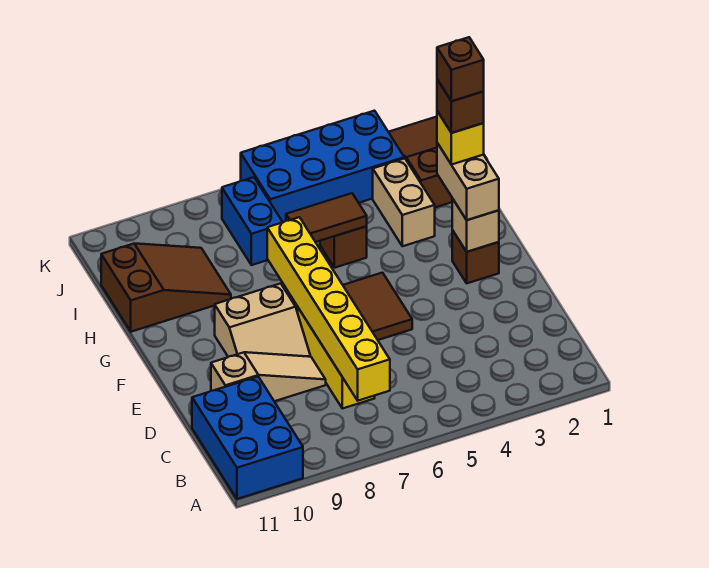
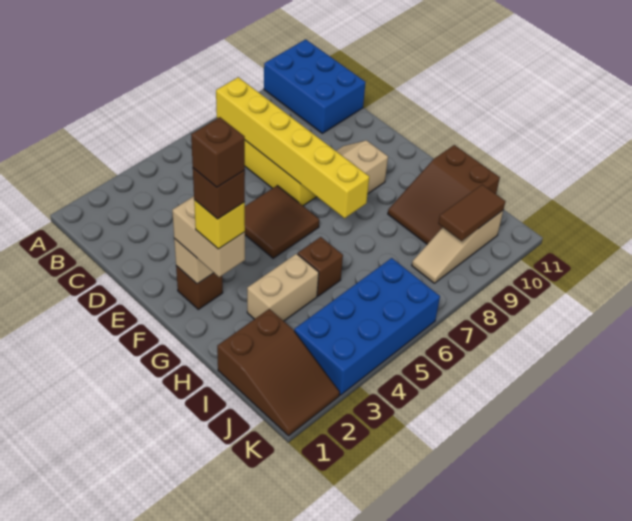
tan slope D8:D10 level 1 top 10 -> tan slope J8:J10 level 1 top 10
tan brick H3:I3 level 1 -> tan brick H3:H4 level 1
brown tile H5:H6 level 2 -> brown tile J9:J10 level 2
blue brick I7:J7 level 1 -> none

